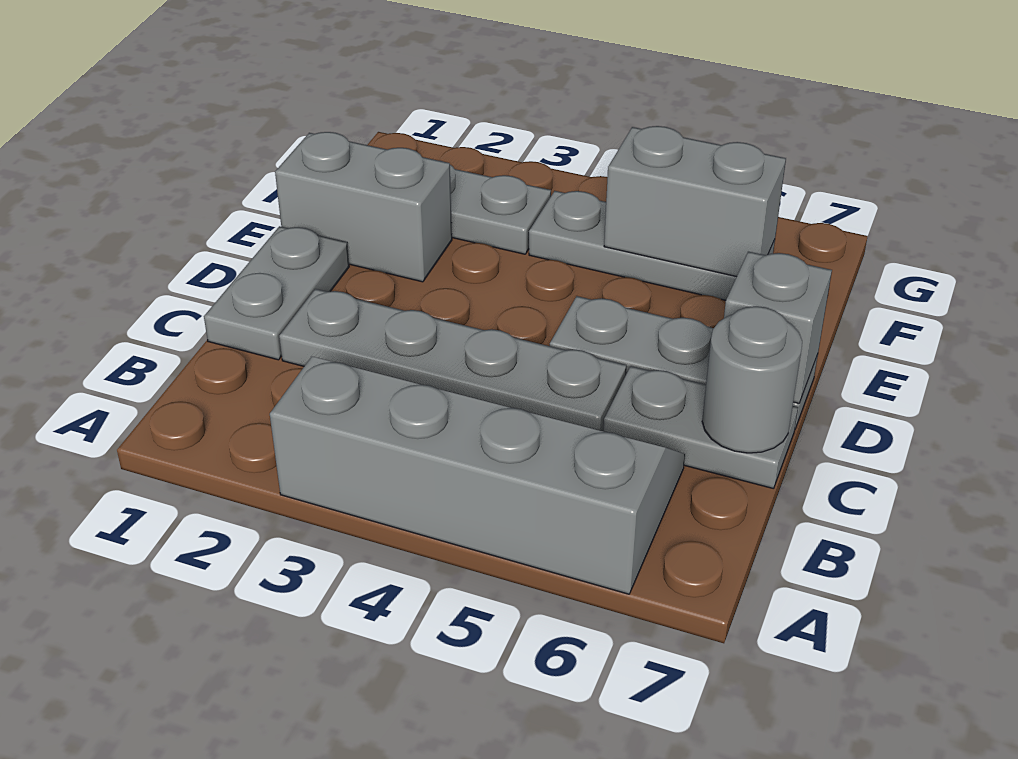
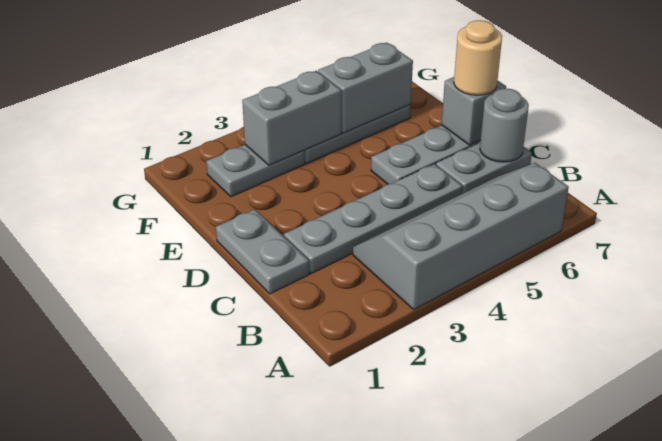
none -> tan round brick D7 level 3
grey brick E1:E2 level 1 -> grey brick F3:F4 level 2

